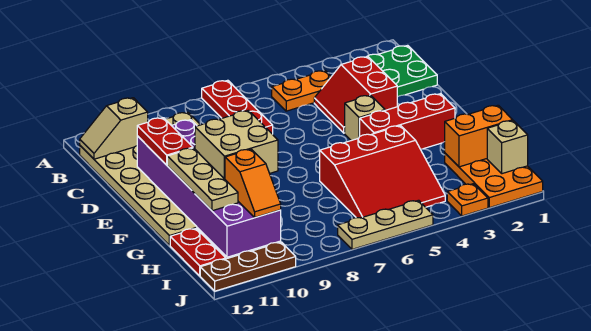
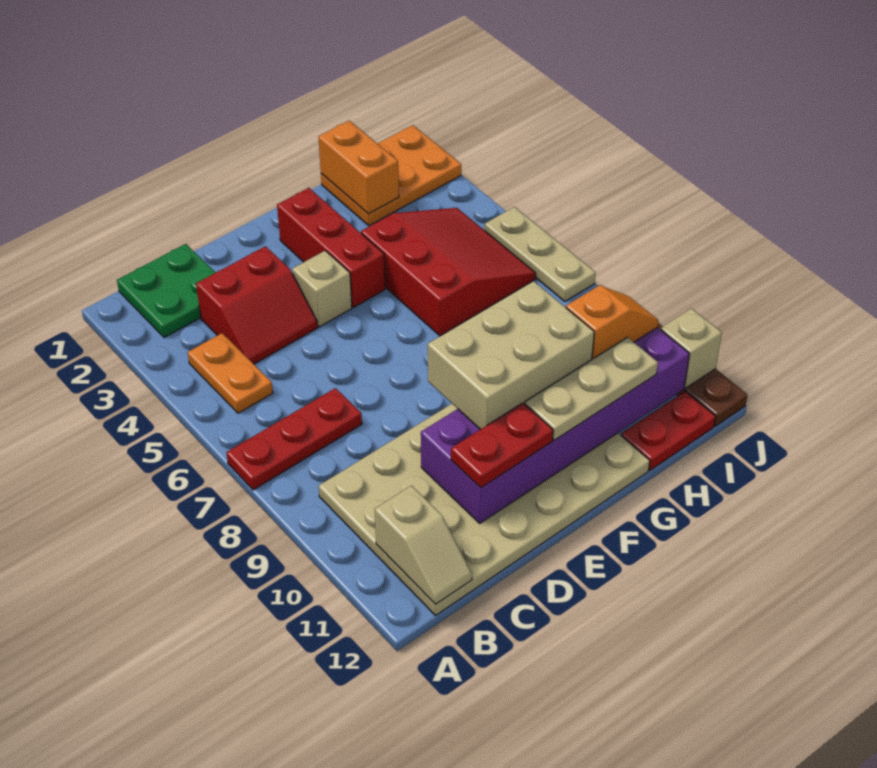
tan brick F9:G10 level 3 -> tan brick E9:G10 level 3
tan brick I1 level 2 -> tan brick J11 level 2
orange plate J3 level 1 -> none

